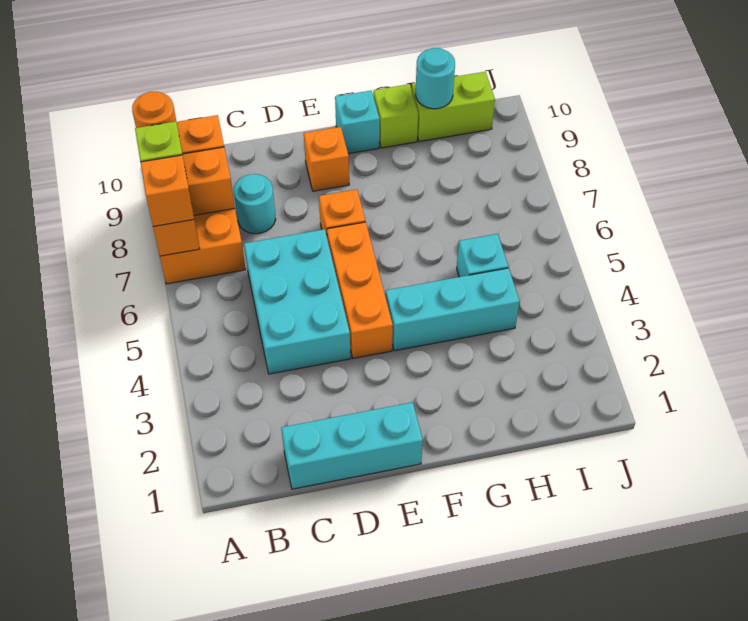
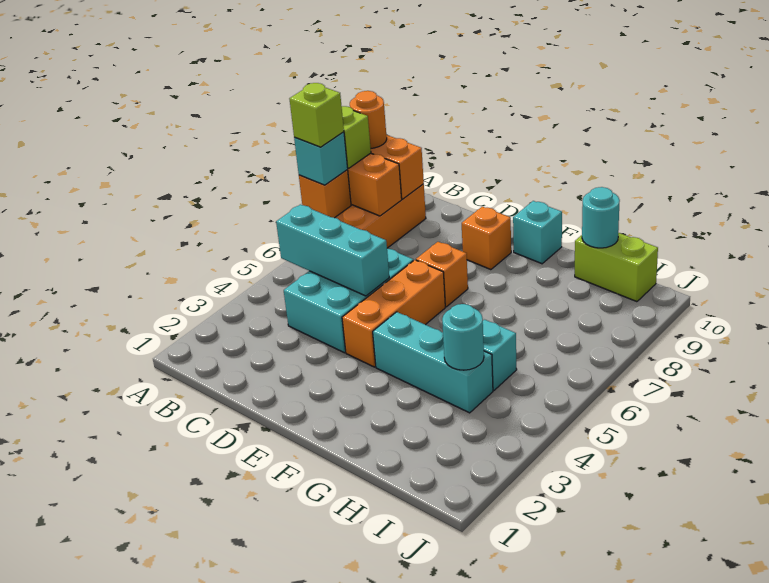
orange brick A7 level 3 -> cyan brick A7 level 3
cyan brick C1:E1 level 1 -> cyan brick B5:D5 level 2
cyan round brick C8 level 1 -> cyan round brick H4 level 2
lime brick G10 level 1 -> lime brick A7 level 4

